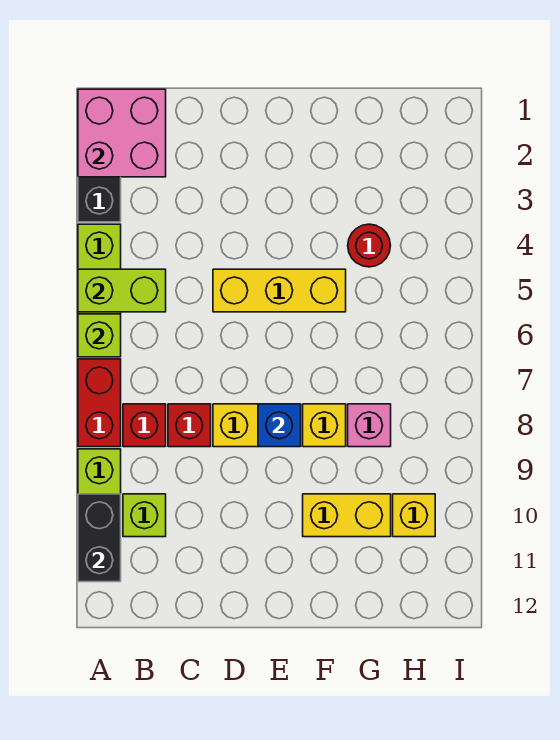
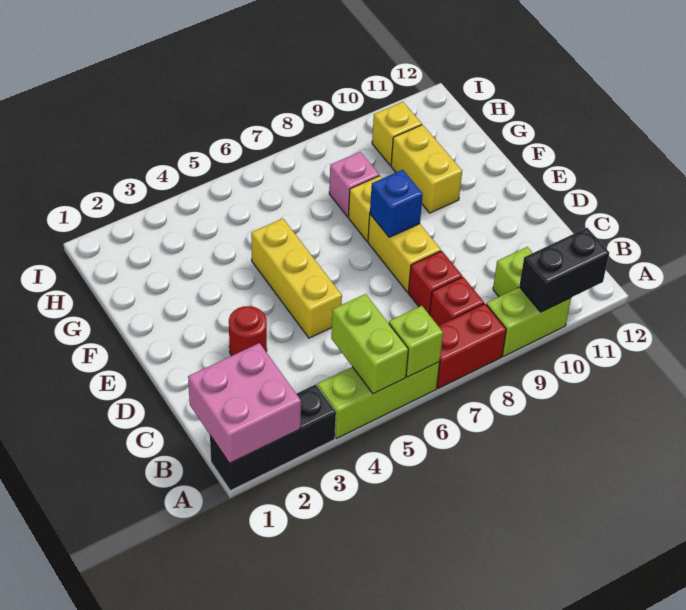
red round brick G4 level 1 -> red round brick D3 level 1

